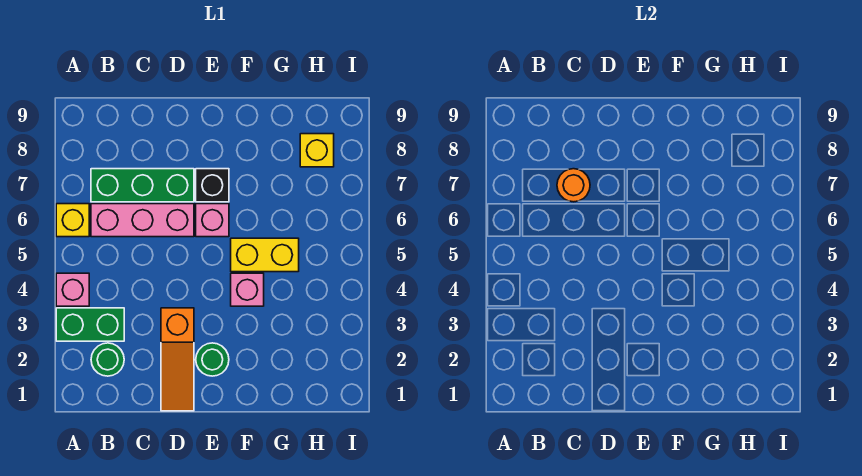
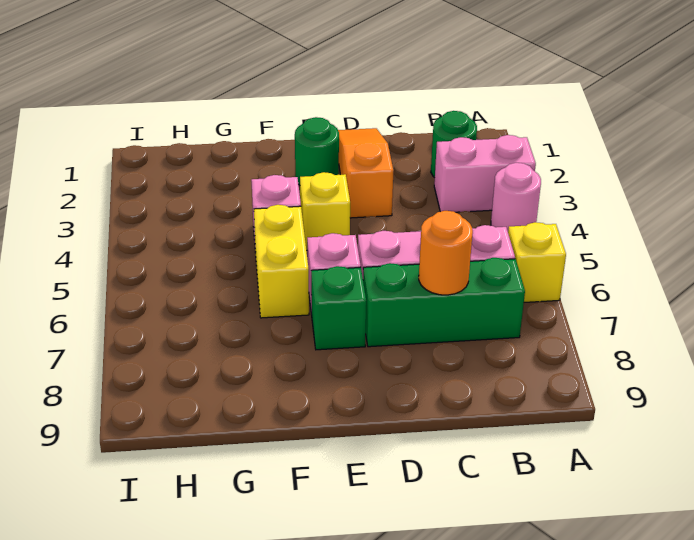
green brick A3:B3 level 1 -> pink brick A3:B3 level 1
pink brick A4 level 1 -> pink round brick A4 level 1
black brick E7 level 1 -> green brick E7 level 1
yellow brick F5:G5 level 1 -> yellow brick F5:F6 level 1
yellow brick H8 level 1 -> yellow brick E4 level 1

